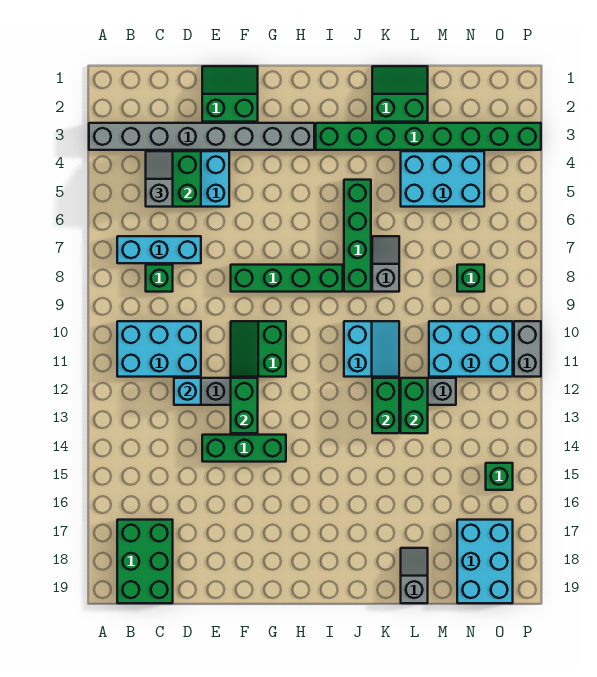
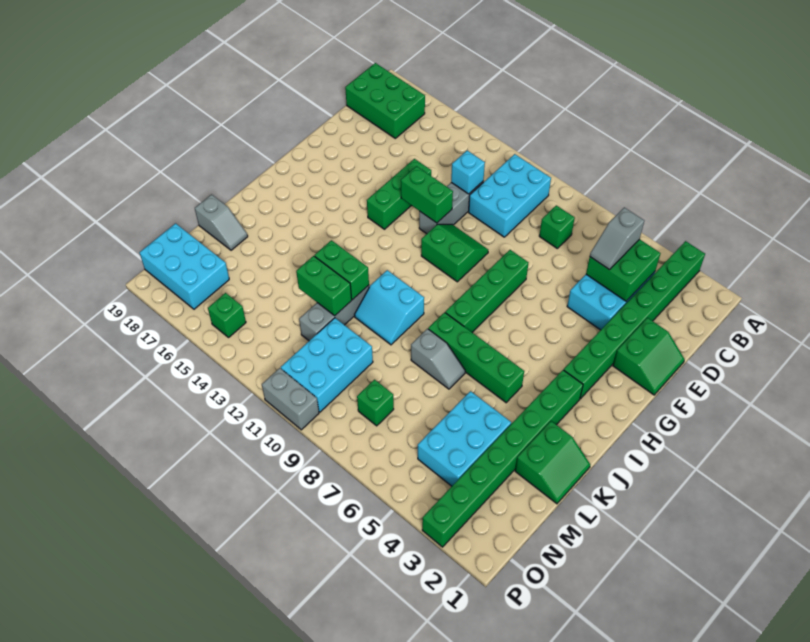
grey brick A3:H3 level 1 -> green brick A3:H3 level 1
cyan brick B7:D7 level 1 -> none
grey slope C4:C5 level 3 top 5 -> grey slope C5:D5 level 3 top C

